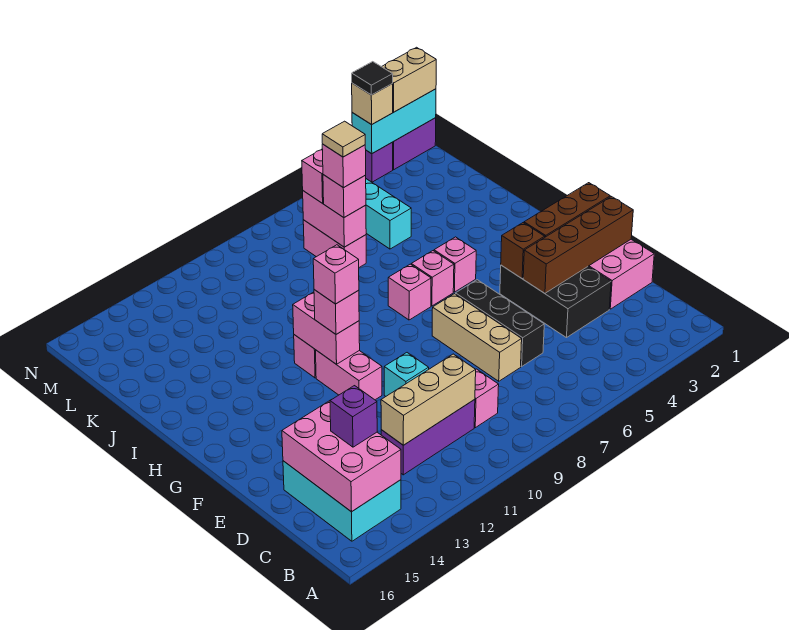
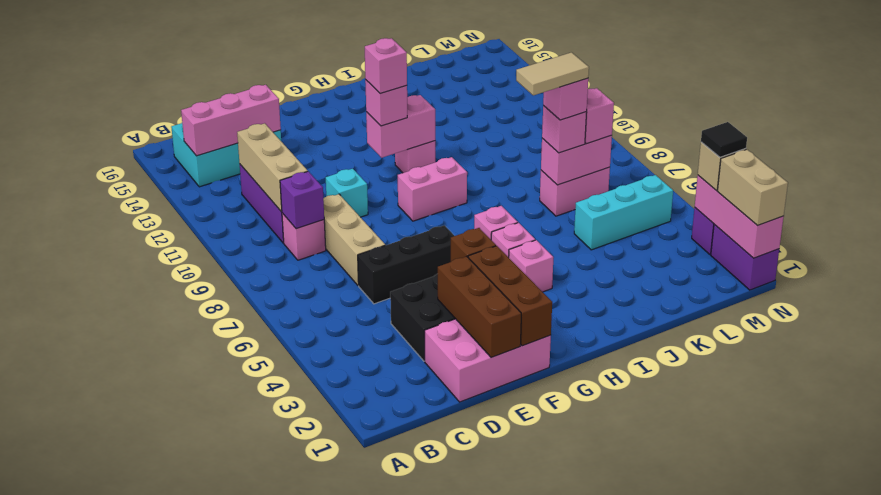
pink brick B14:D15 level 2 -> pink brick B14:D14 level 2
purple brick C14 level 3 -> purple brick C9 level 2
tan brick D7:F7 level 1 -> tan brick D7:D9 level 1
brown brick E1:E4 level 2 -> brown brick E1:E3 level 2
pink brick F11:G11 level 1 -> pink brick G9:H9 level 1
pink brick H7 level 1 -> pink brick H4 level 1
tan tile K7 level 5 -> tan tile J7:K7 level 5
cyan brick N1:N3 level 2 -> pink brick N1:N3 level 2

